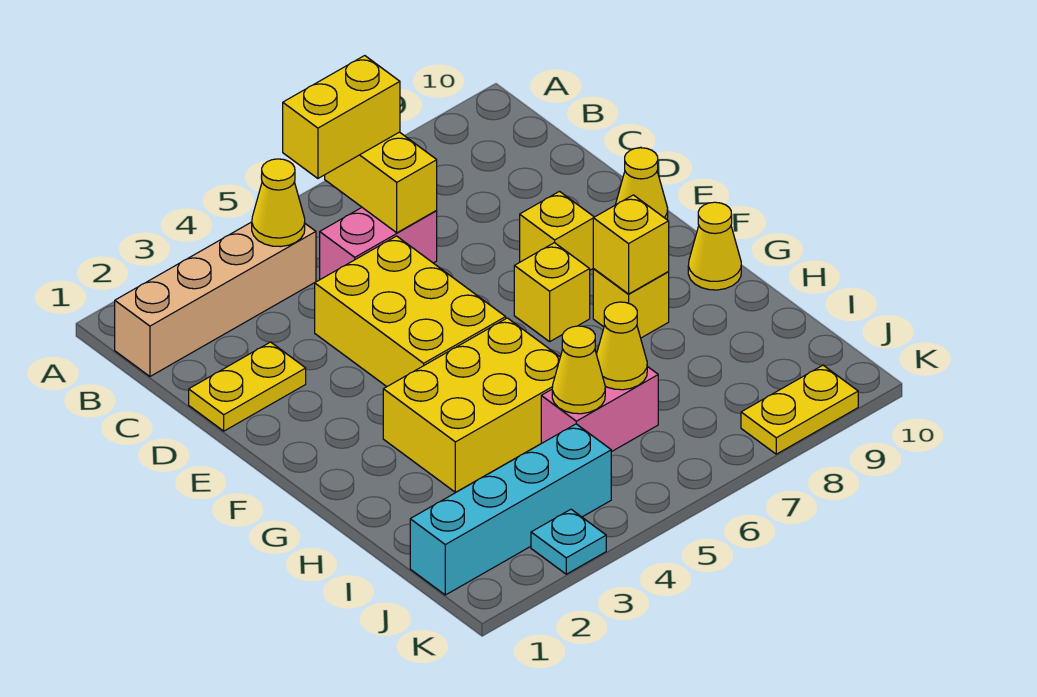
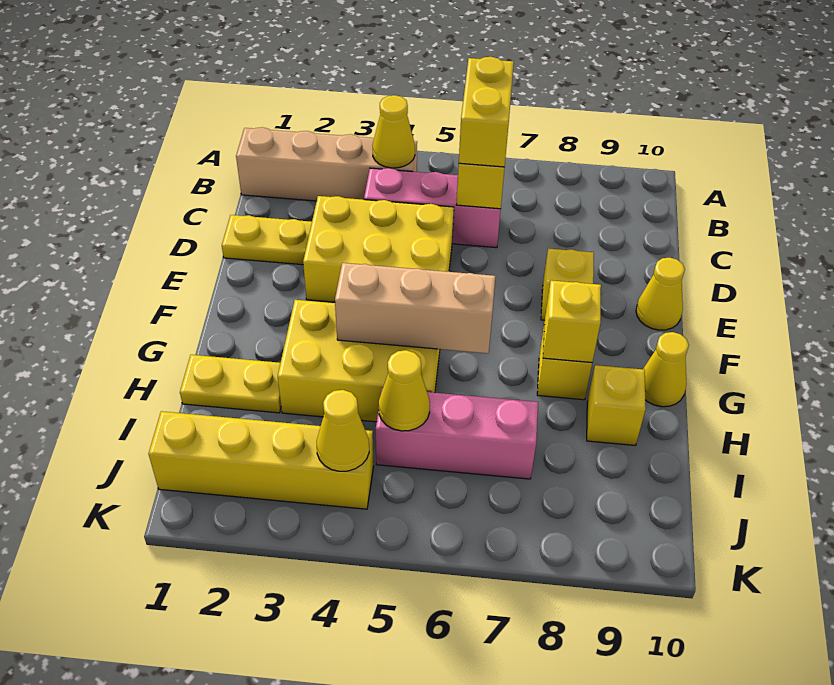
yellow brick B5:B6 level 3 -> yellow brick B6:C6 level 3
pink brick C5:C6 level 1 -> pink brick C4:C6 level 1
yellow brick D4:F5 level 1 -> yellow brick D3:E5 level 1
yellow brick F7 level 1 -> yellow brick H9 level 1
none -> tan brick G4:G6 level 2
pink brick I5:I6 level 1 -> pink brick I5:I7 level 1
yellow cone I6 level 2 -> yellow cone J4 level 2
cyan brick J1:J4 level 1 -> yellow brick J1:J4 level 1
cyan plate K3 level 1 -> none
yellow plate K8:K9 level 1 -> yellow plate H1:H2 level 1

